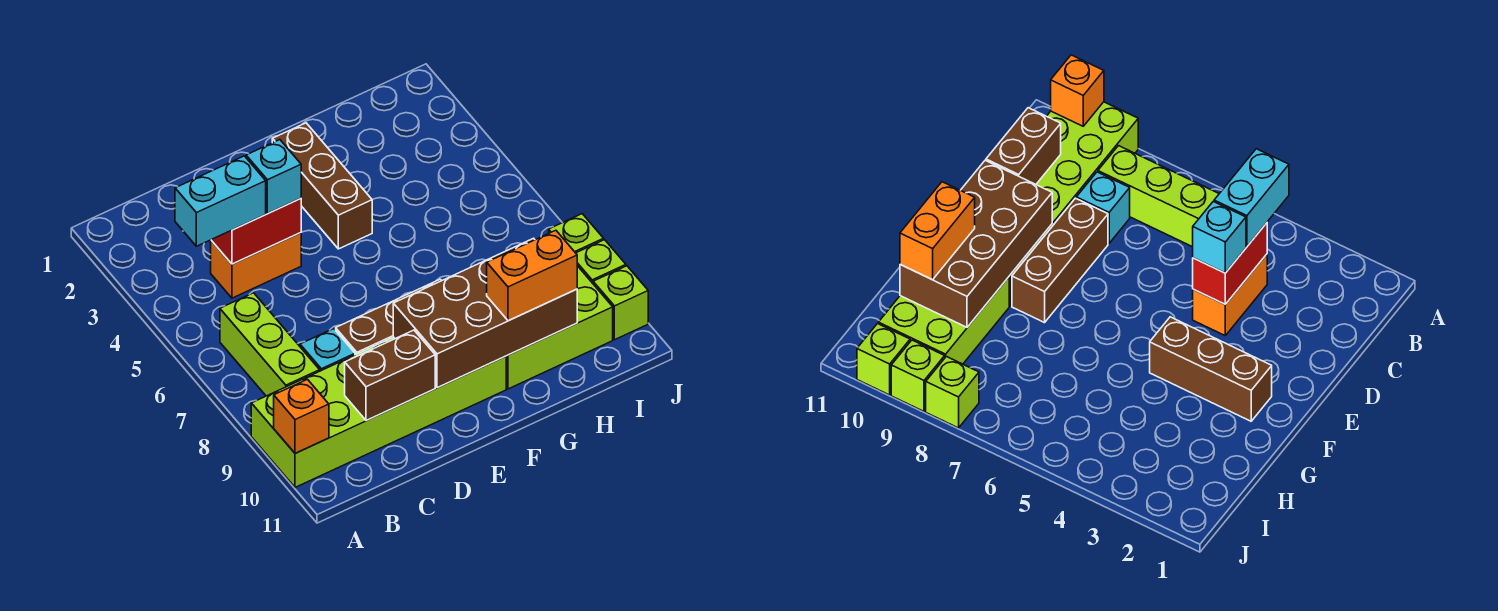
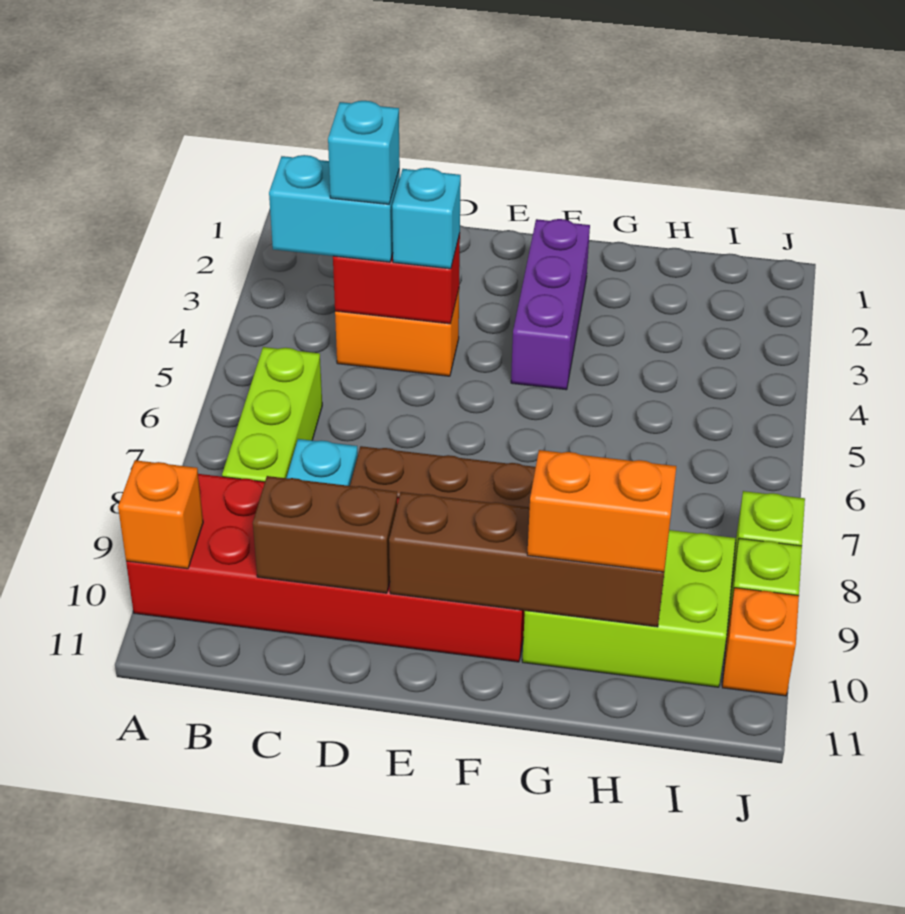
lime brick A9:F10 level 1 -> red brick A9:F10 level 1
none -> cyan brick C4 level 4
brown brick E9:H10 level 2 -> brown brick E10:H10 level 2
brown brick F2:F4 level 1 -> purple brick F2:F4 level 1
lime brick J10 level 1 -> orange brick J10 level 1

